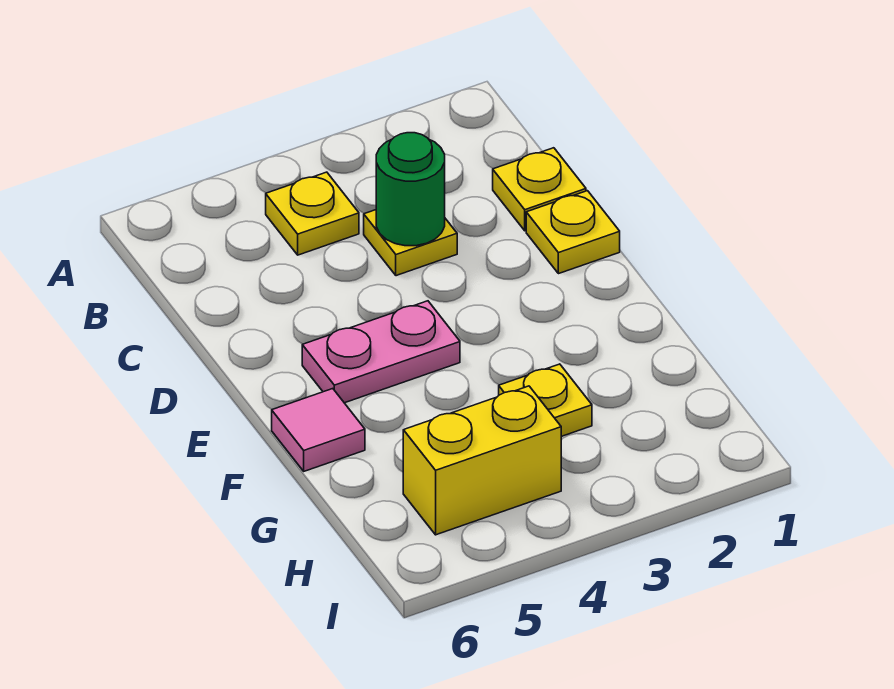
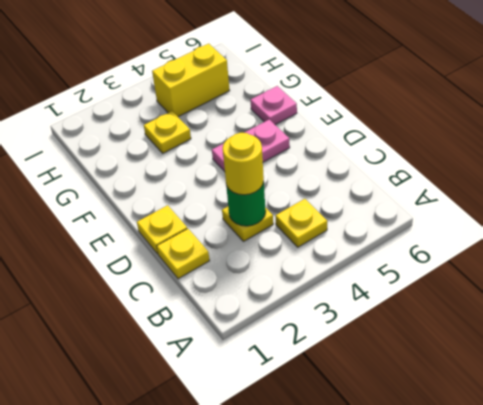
none -> yellow round brick C3 level 3
pink tile F6 level 1 -> pink plate F6 level 1

